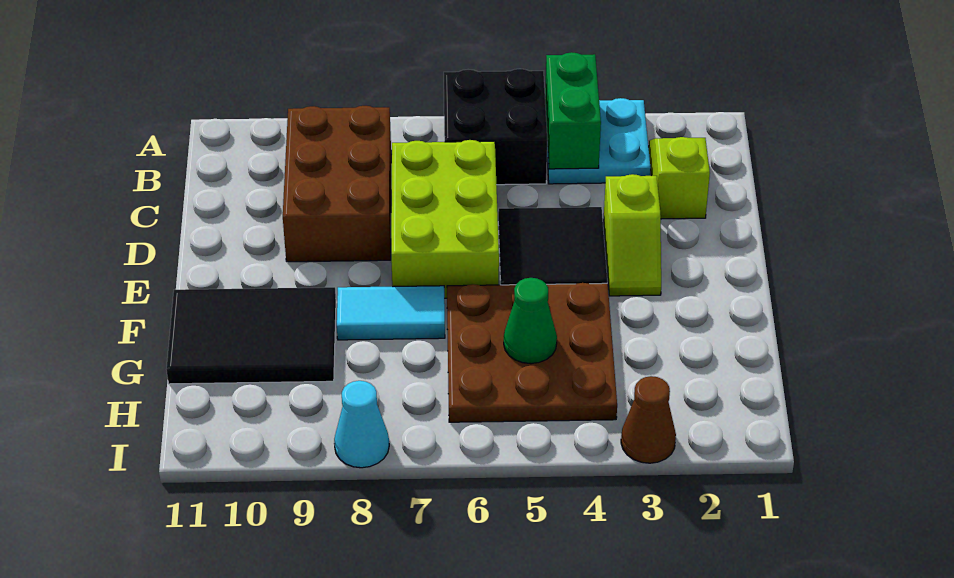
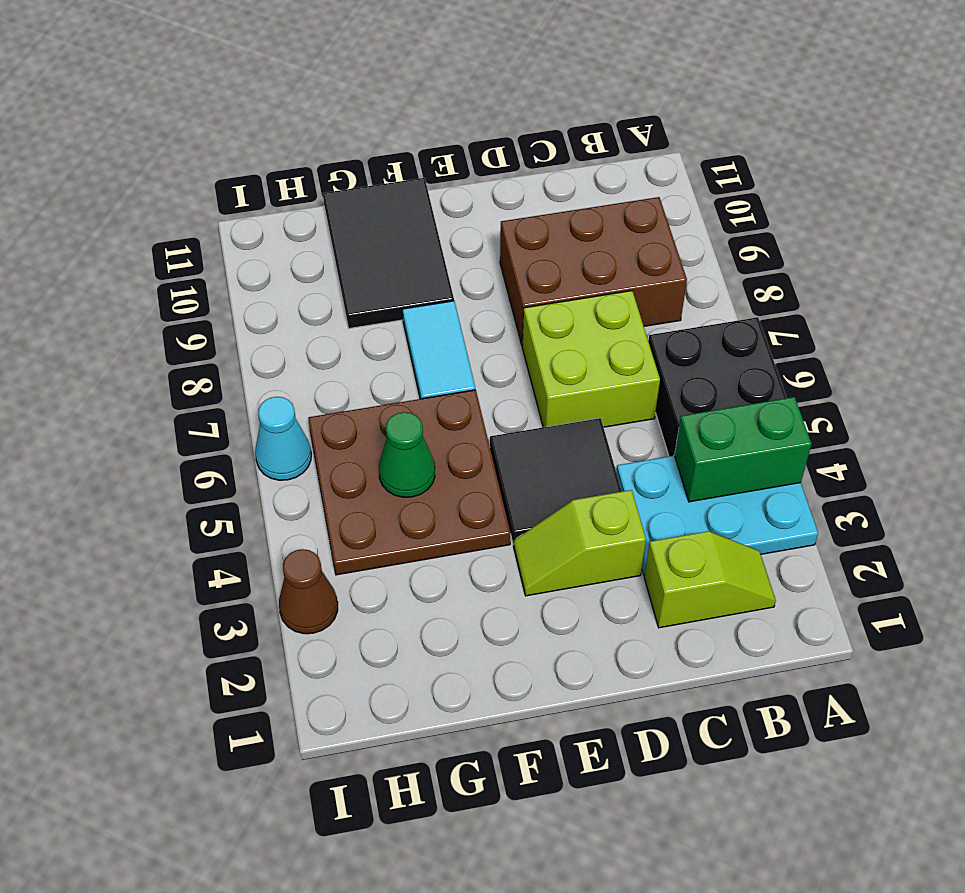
cyan plate A3:B4 level 1 -> cyan plate A3:C4 level 1
lime brick C6:E7 level 1 -> lime brick C6:D7 level 1
cyan cone I8 level 1 -> cyan cone I6 level 1

